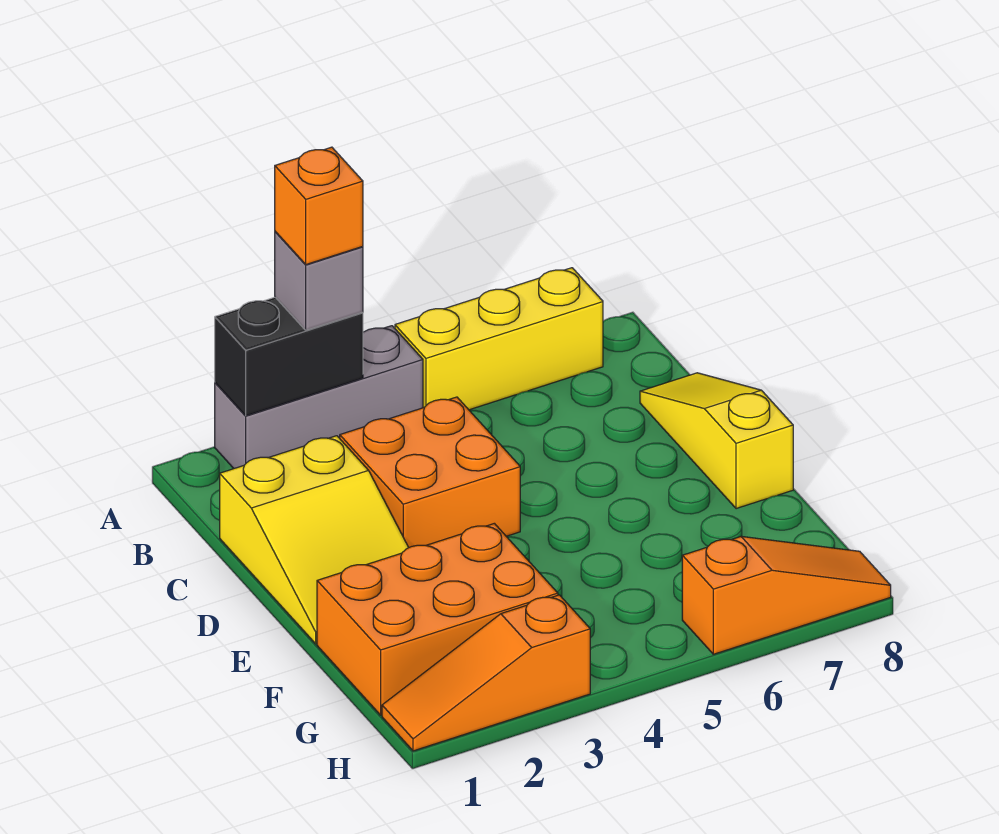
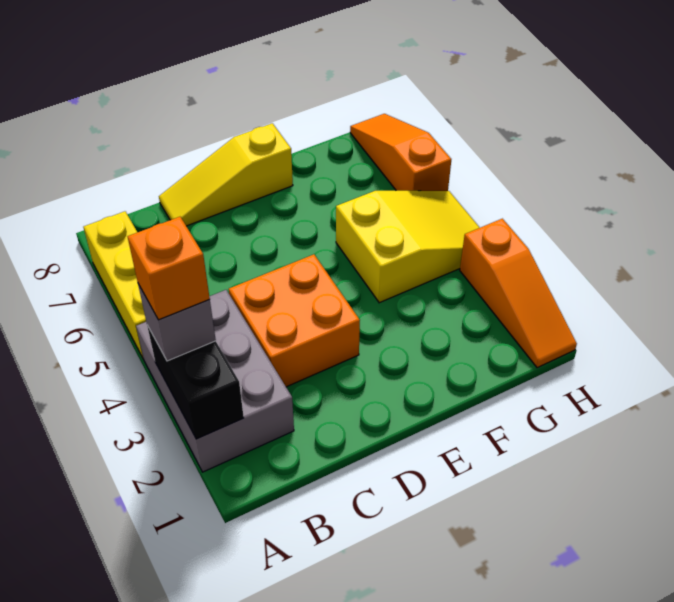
grey brick A2:A4 level 1 -> grey brick A2:B4 level 1
yellow slope C1:E2 level 1 top C -> yellow slope F4:H5 level 1 top F
orange brick F1:G3 level 1 -> none

